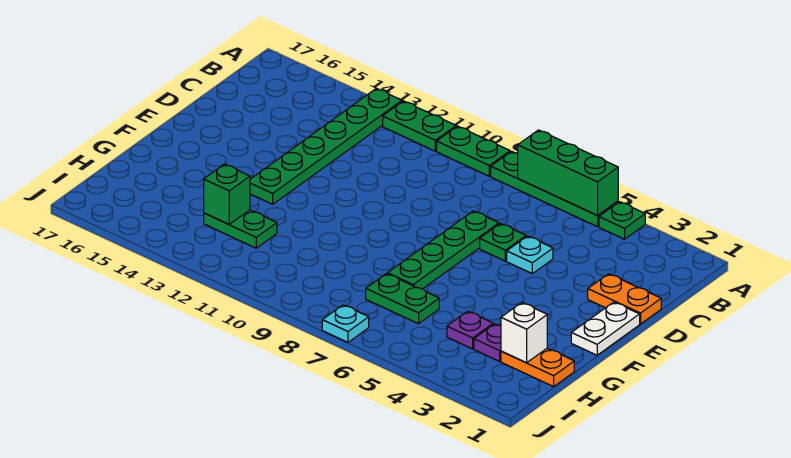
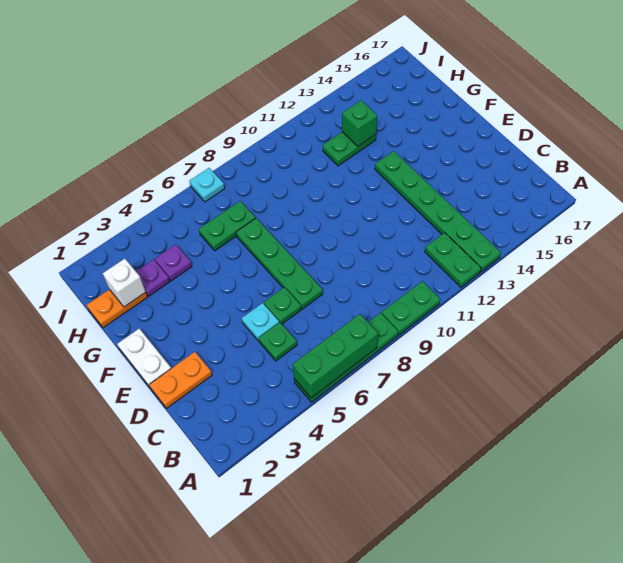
green plate A4 level 1 -> green plate C5 level 1
green plate A11:A12 level 1 -> green plate A12:B12 level 1

